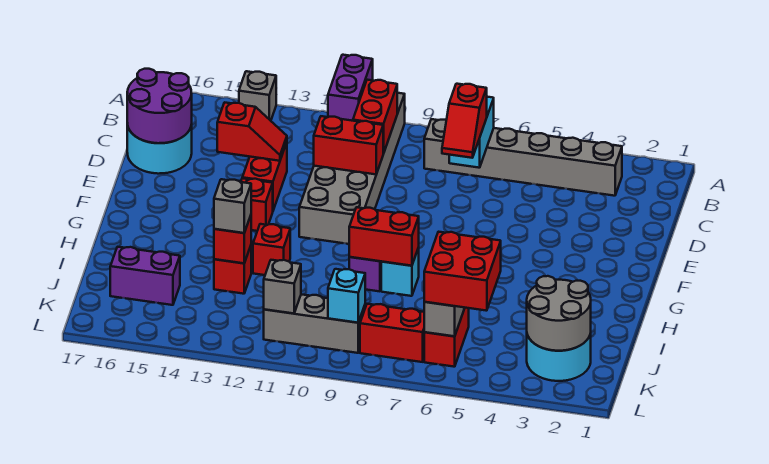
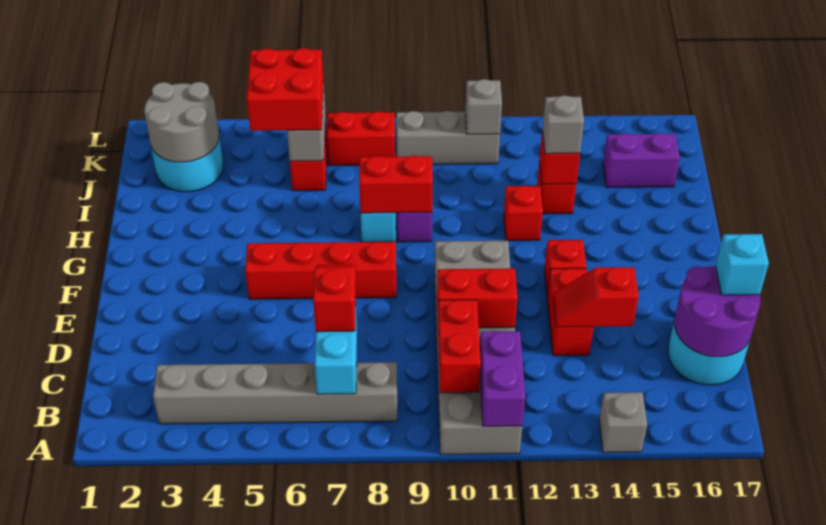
none -> red brick F5:F8 level 1
cyan brick K9 level 2 -> cyan brick D17 level 3

